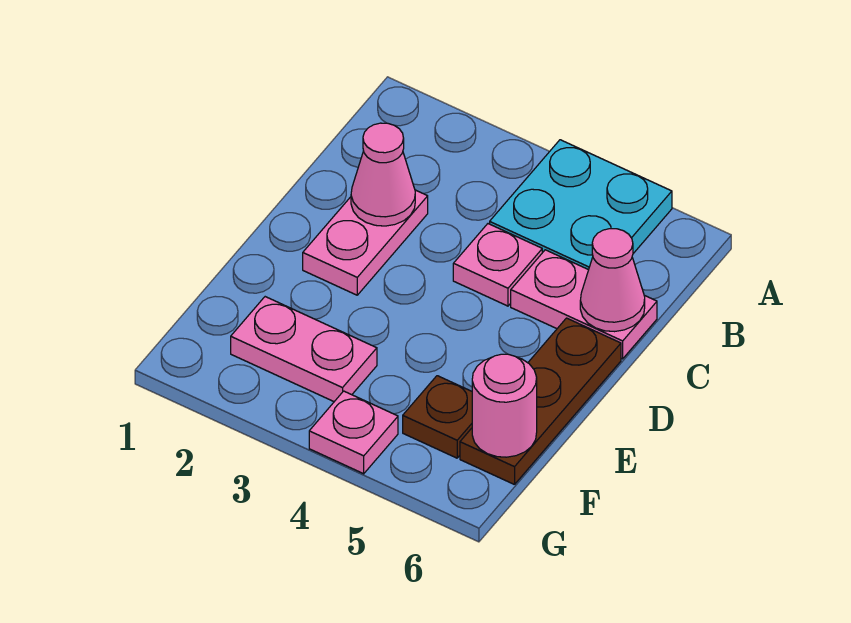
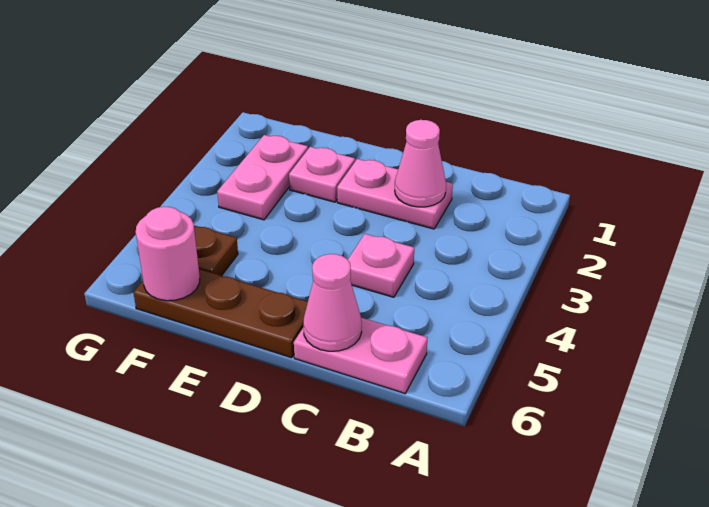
cyan plate A4:B5 level 1 -> none
pink plate C5:C6 level 1 -> pink plate B6:C6 level 1
pink plate G4 level 1 -> pink plate E2 level 1

